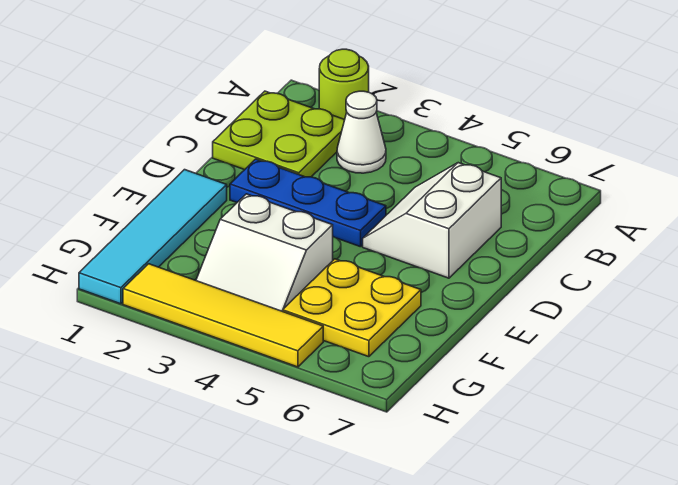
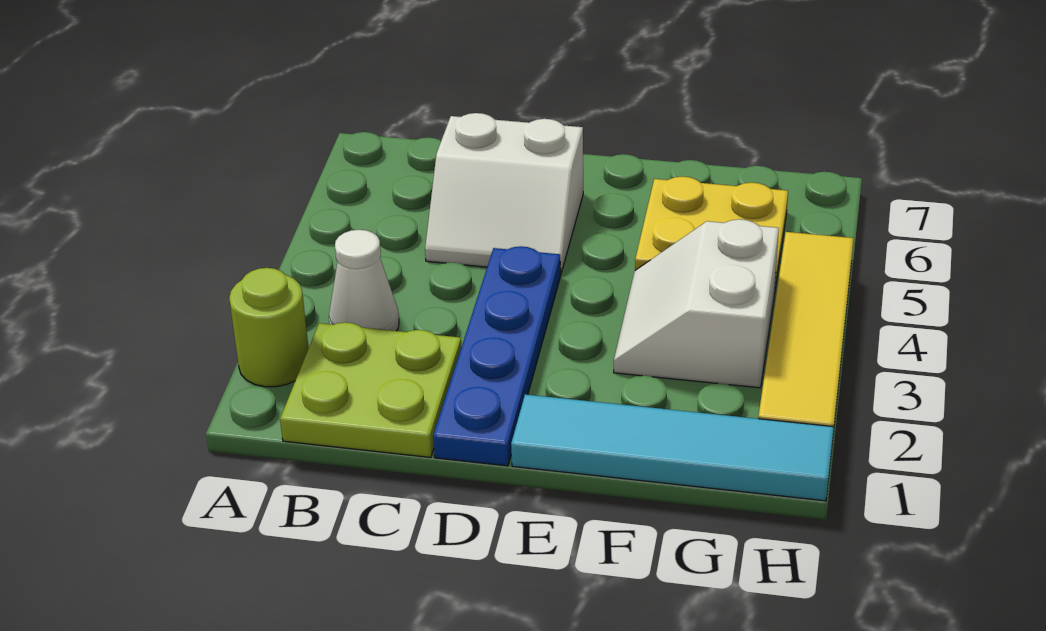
blue plate D2:D4 level 1 -> blue plate D1:D4 level 1
white slope F3:G4 level 1 top F -> white slope F3:G4 level 1 top G

